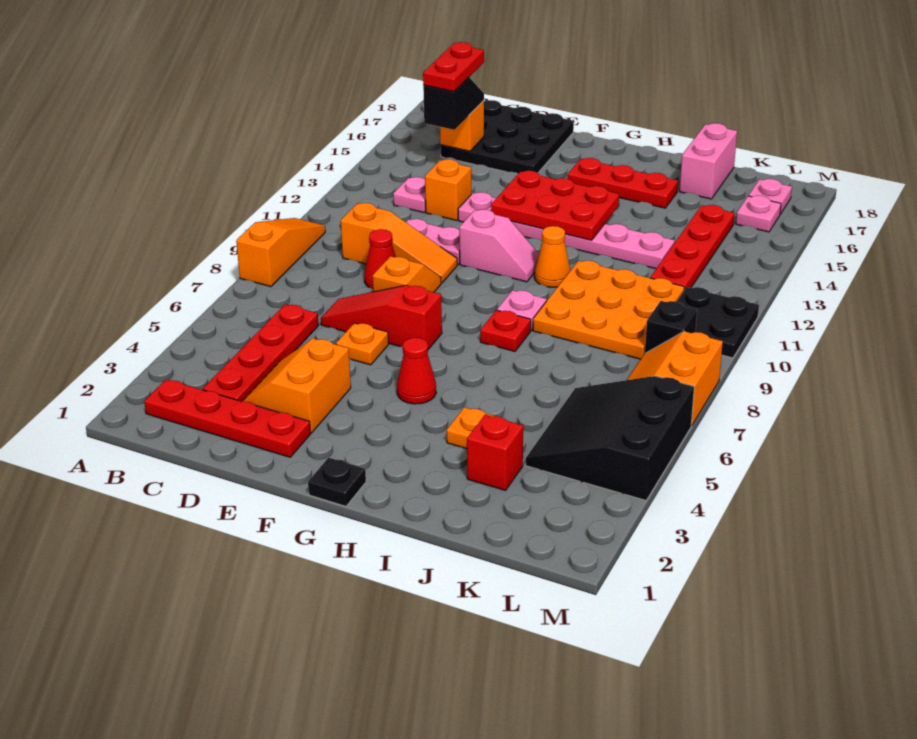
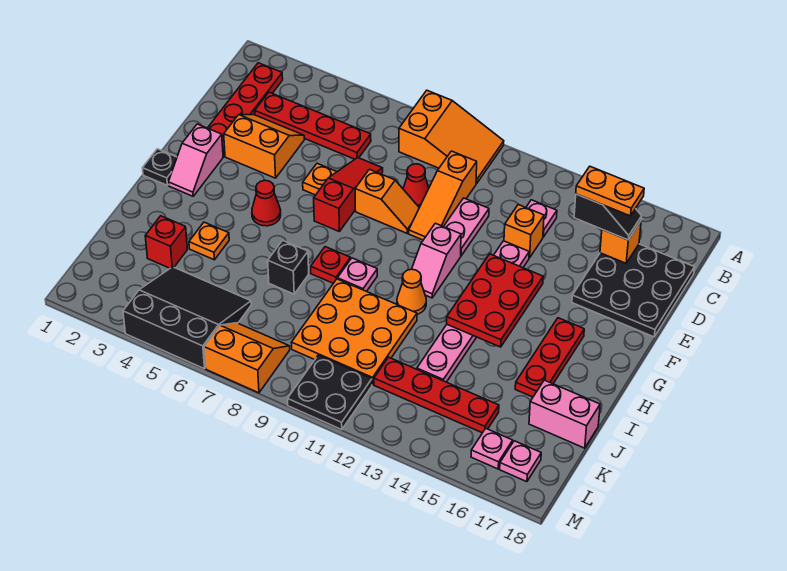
orange slope A8:A10 level 1 top 8 -> orange slope A8:B10 level 1 top 8
red plate C15:C16 level 4 -> orange plate C15:C16 level 4
none -> pink slope F2:G2 level 1 top F
black brick L9 level 1 -> black brick I7 level 1

